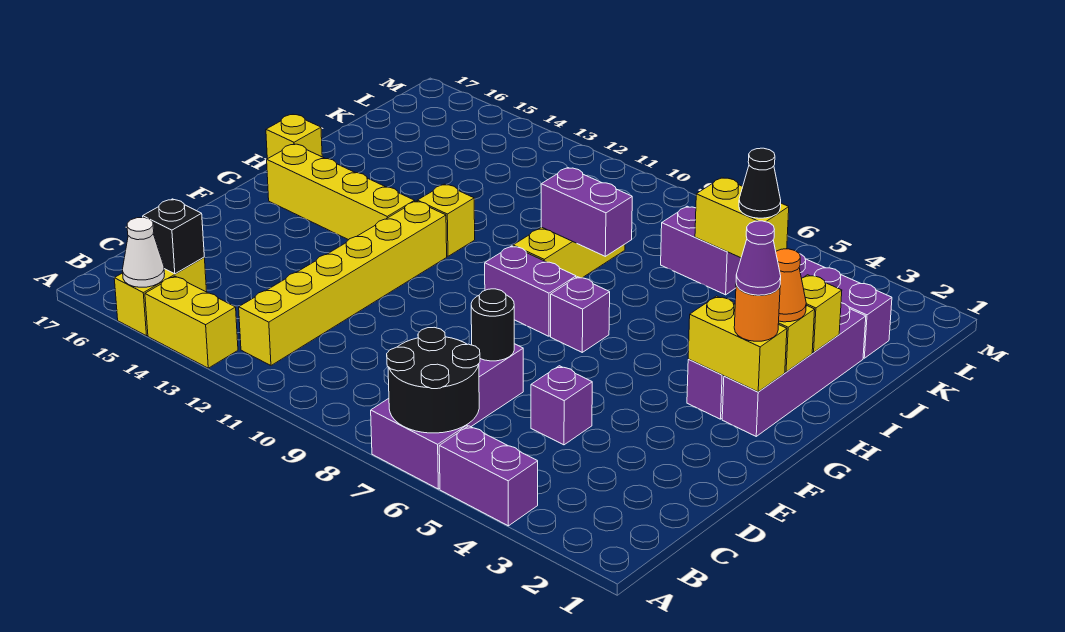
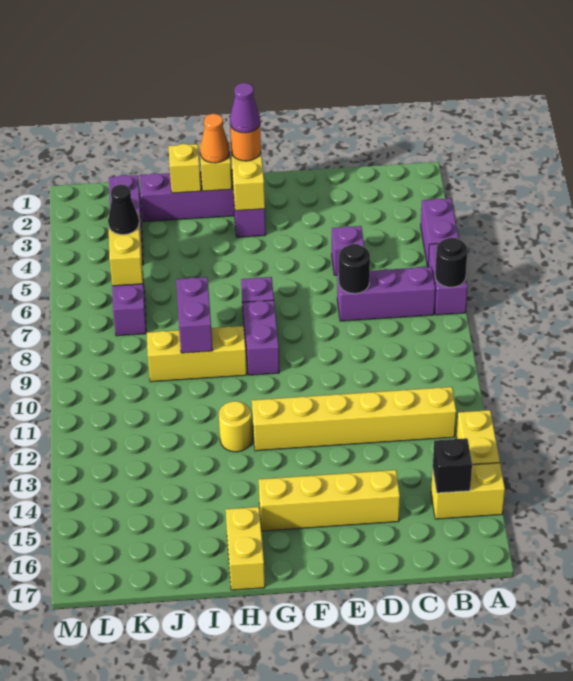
black round brick A6:B7 level 2 -> black round brick A7 level 2
white cone A15 level 2 -> none
yellow brick G13:G16 level 1 -> yellow brick D15:G15 level 1
yellow brick H12 level 1 -> yellow round brick H12 level 1
yellow brick H17 level 1 -> yellow brick H16:H17 level 1

